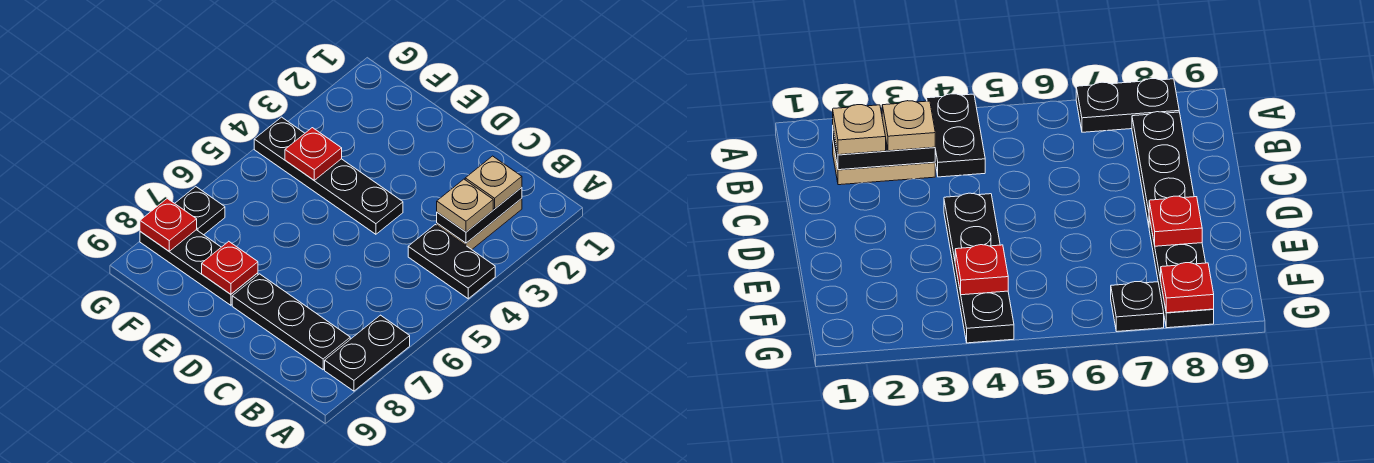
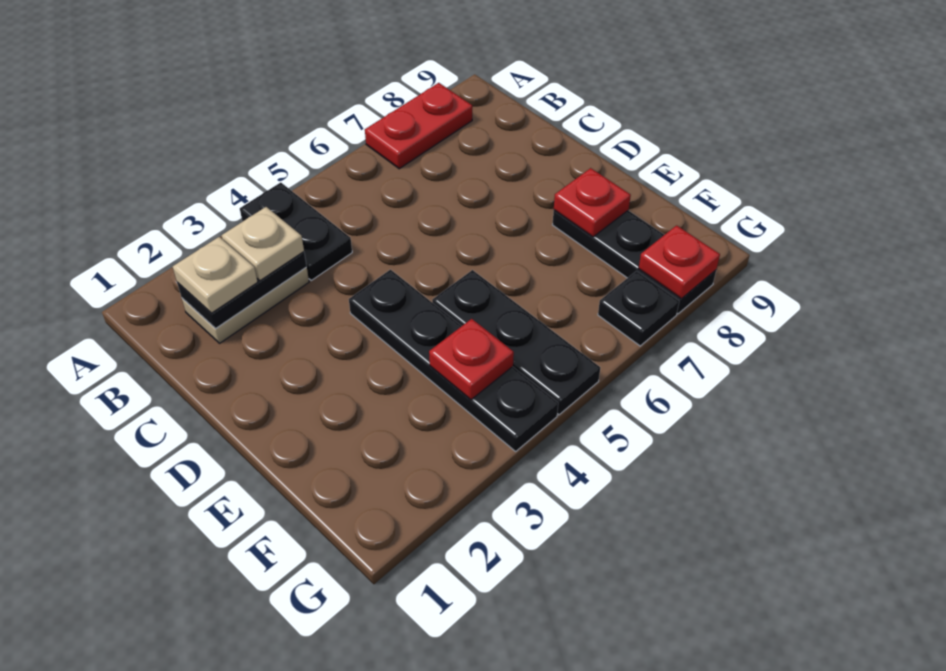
black plate A7:A8 level 1 -> red plate A7:A8 level 1
black plate B8:D8 level 1 -> black plate E5:G5 level 1

